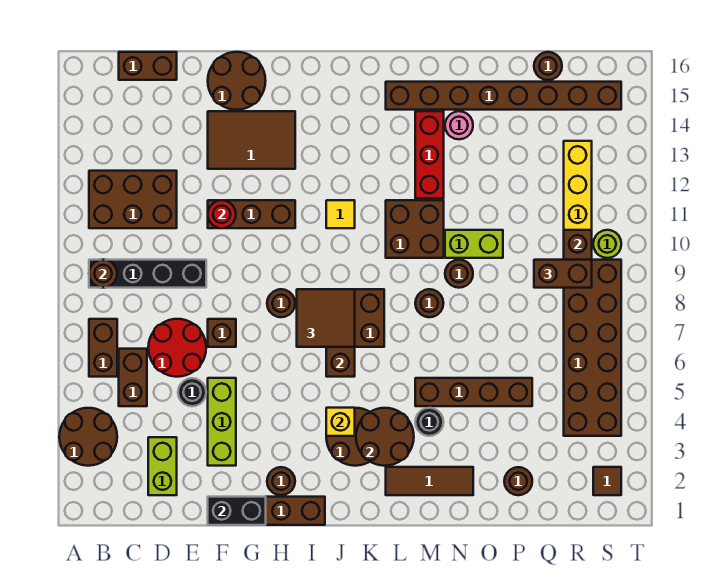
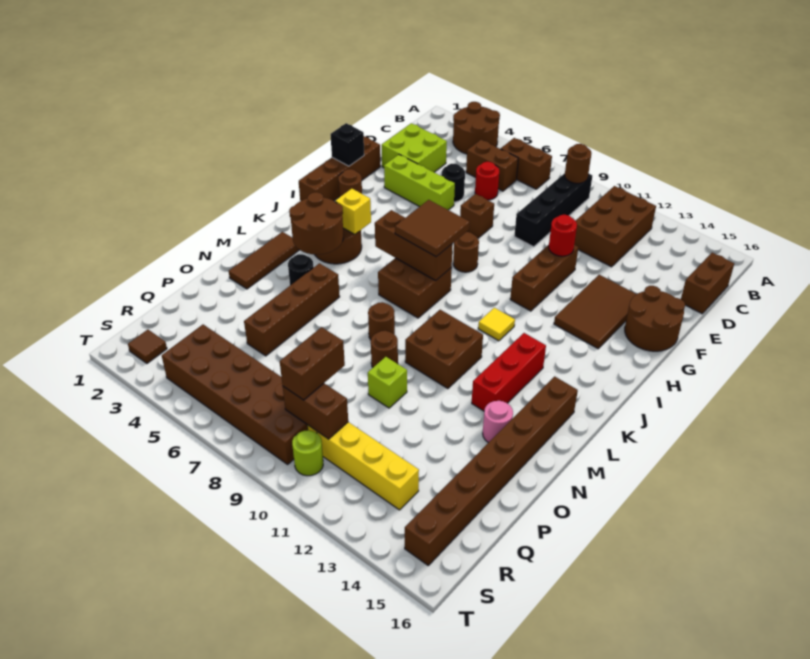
lime brick D2:D3 level 1 -> lime brick D2:E3 level 1
red round brick D6:E7 level 1 -> red round brick D6 level 1
black brick F1:G1 level 2 -> black brick G1 level 2
red brick M12:M14 level 1 -> red brick K13:M13 level 1
lime brick N10:O10 level 1 -> lime brick O10 level 1
brown round brick P2 level 1 -> none
brown round brick Q16 level 1 -> none

